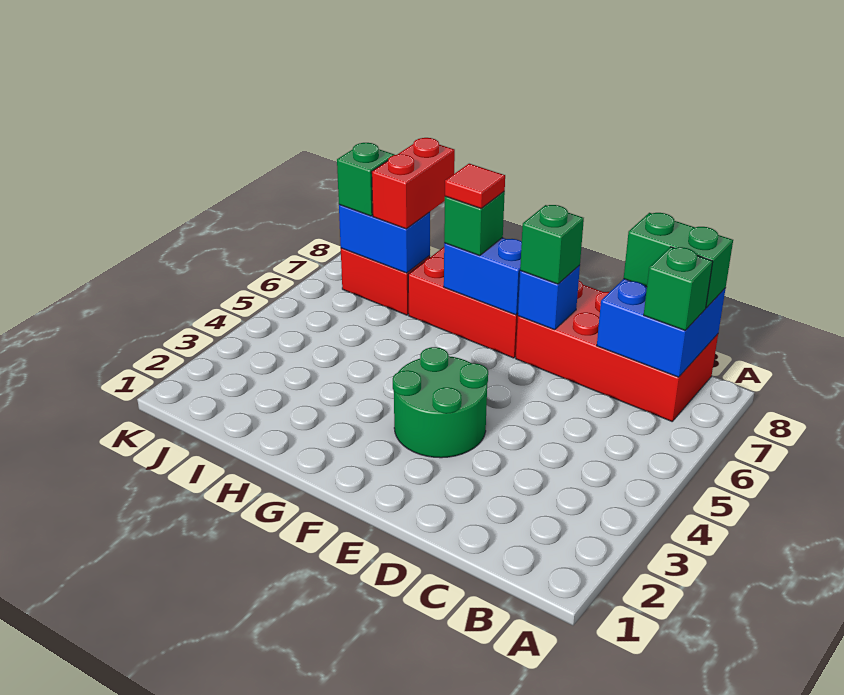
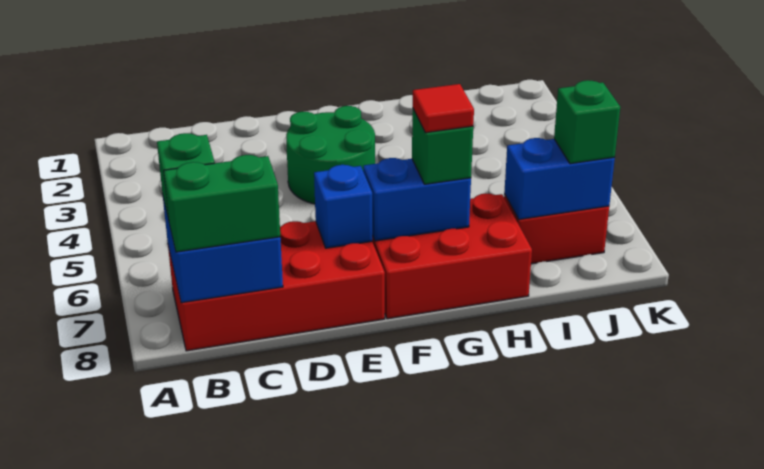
green brick E7 level 3 -> none
red brick I7:I8 level 3 -> none

